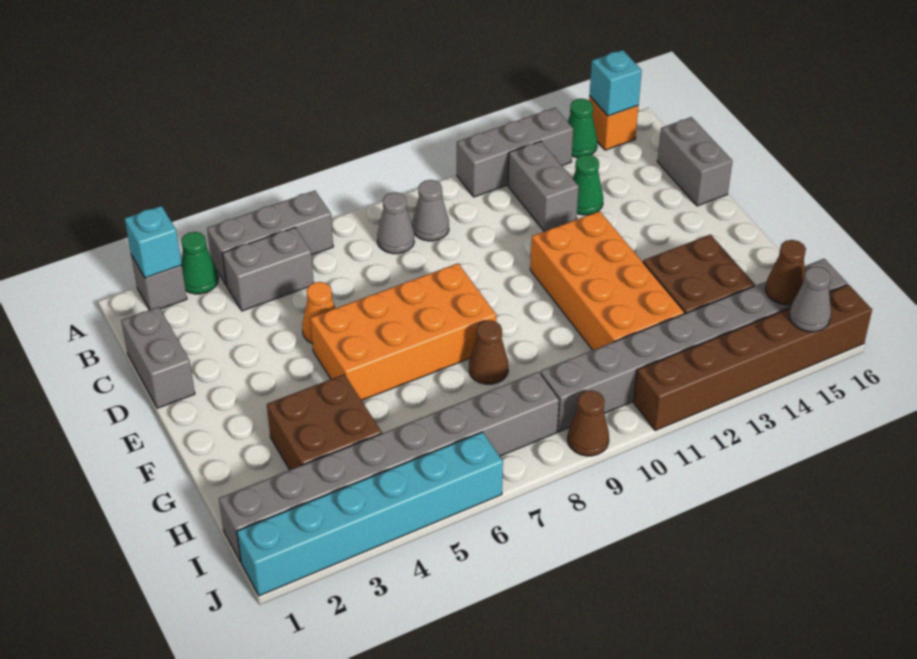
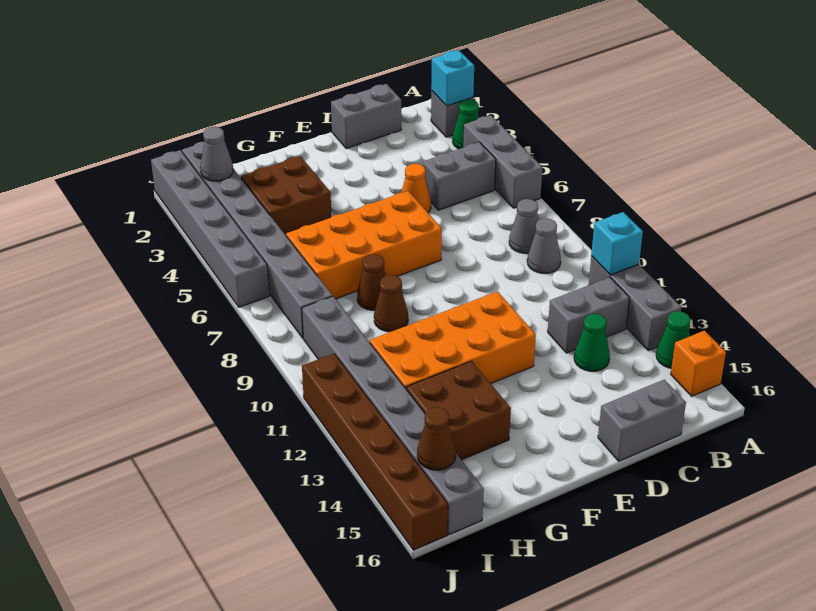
cyan brick A15 level 2 -> cyan brick A11 level 2
grey brick B4:B5 level 1 -> grey brick B5:C5 level 1
orange brick E5:F8 level 1 -> orange brick E6:H7 level 1
cyan brick J1:J6 level 1 -> grey brick J1:J6 level 1
brown cone J9 level 1 -> brown cone G9 level 1
grey cone J15 level 2 -> grey cone I2 level 2

